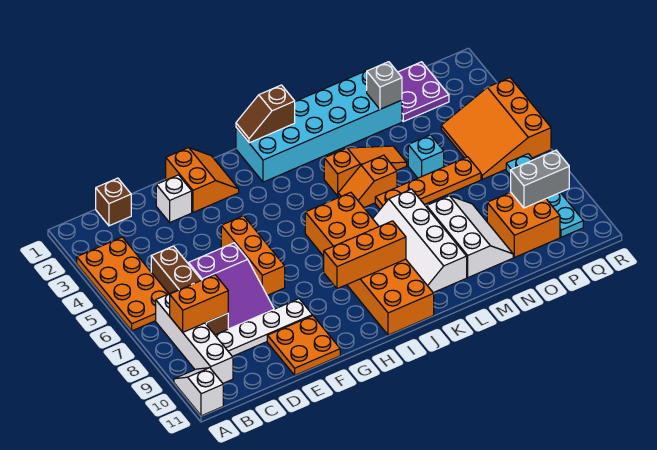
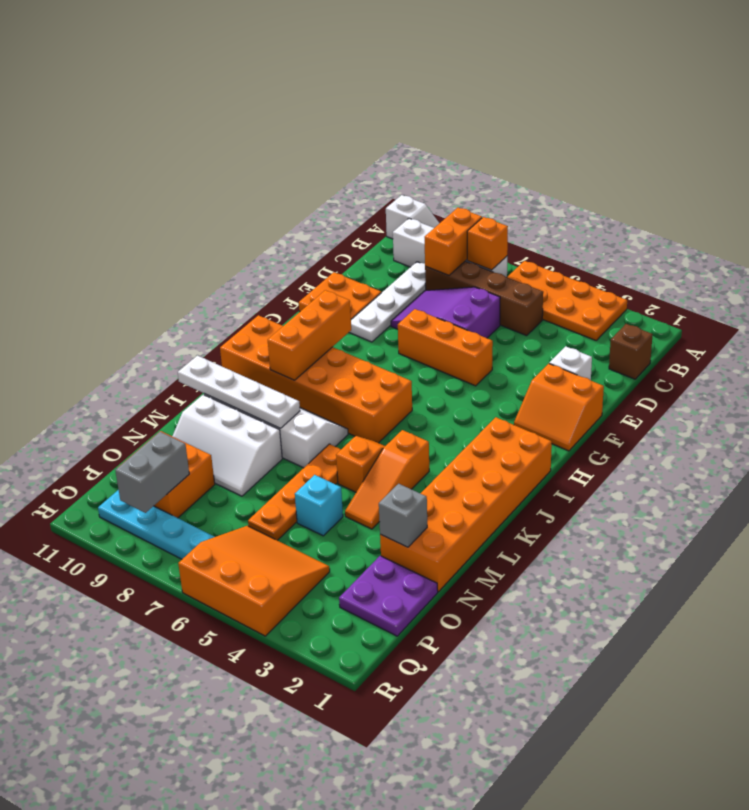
none -> orange brick B7 level 2
cyan brick I1:N2 level 1 -> orange brick I1:N2 level 1
brown slope I1:J1 level 2 top J -> none
none -> white plate L8:L11 level 2

